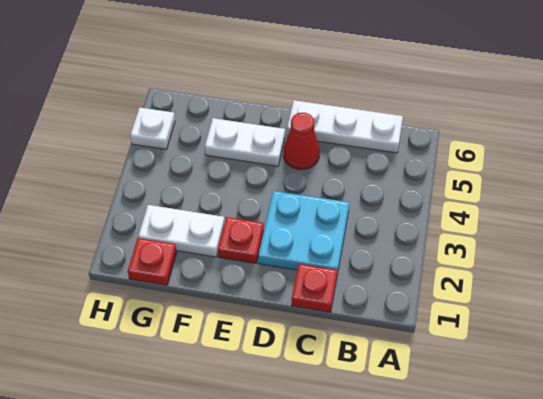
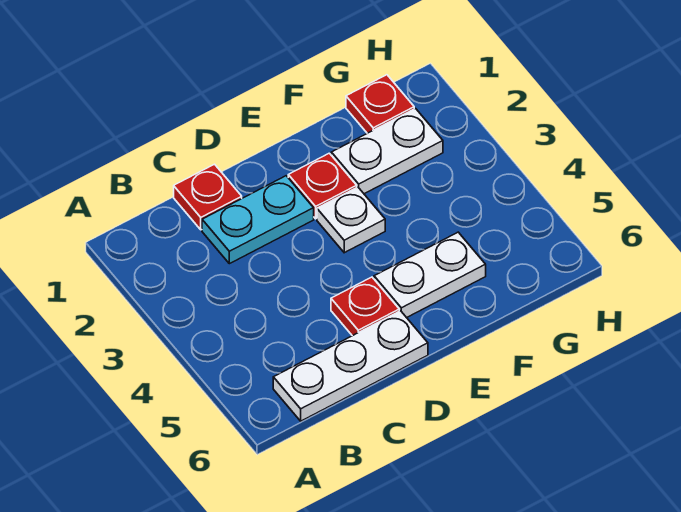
cyan plate C2:D3 level 1 -> cyan plate C2:D2 level 1
red cone D5 level 1 -> red plate D5 level 1
white plate H5 level 1 -> white plate E3 level 1

